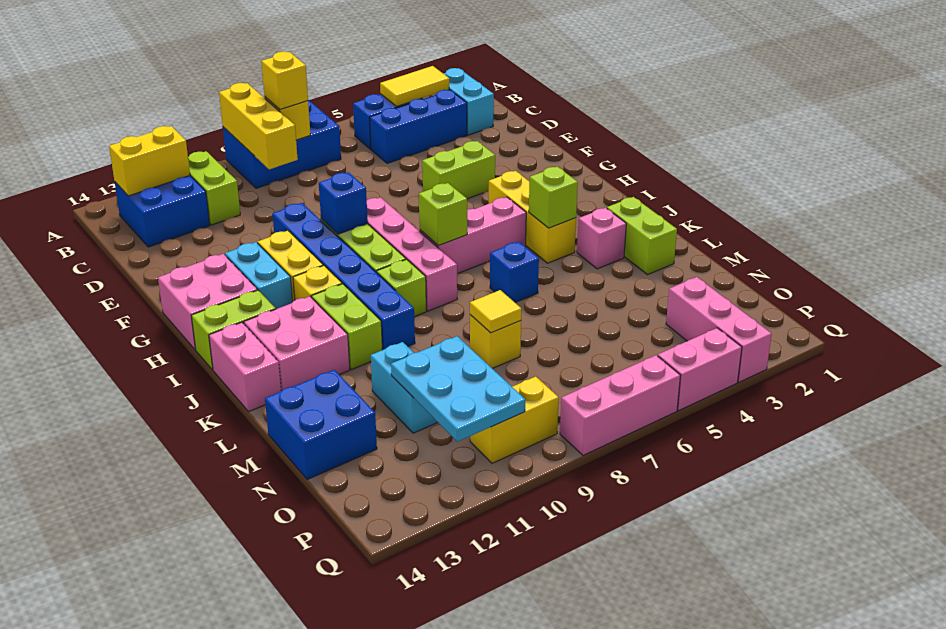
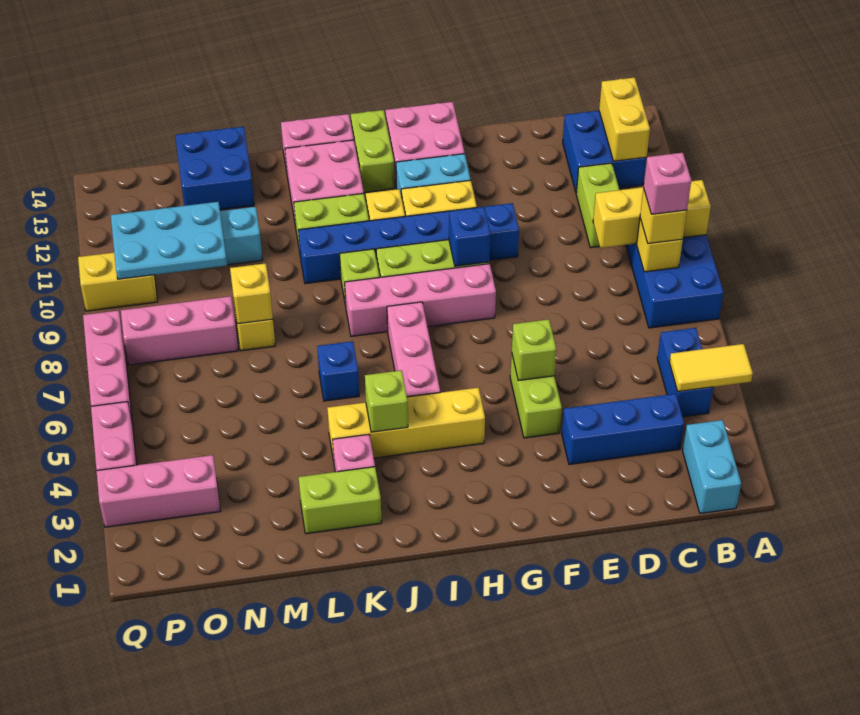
cyan brick B2:C2 level 1 -> cyan brick B1:B2 level 1
yellow tile B3:B4 level 2 -> yellow tile A4:B4 level 2
none -> pink brick B8 level 4
lime brick B11:C11 level 1 -> lime brick C10:C11 level 1
blue brick C3:C5 level 1 -> blue brick C3:E3 level 1
yellow brick H4:J4 level 1 -> yellow brick H4:K4 level 1
lime brick I7 level 2 -> lime brick F5 level 2
yellow tile M8 level 2 -> yellow brick M8 level 2
none -> pink brick N8:P8 level 1
yellow brick P9:P10 level 1 -> yellow brick P10:Q10 level 1

